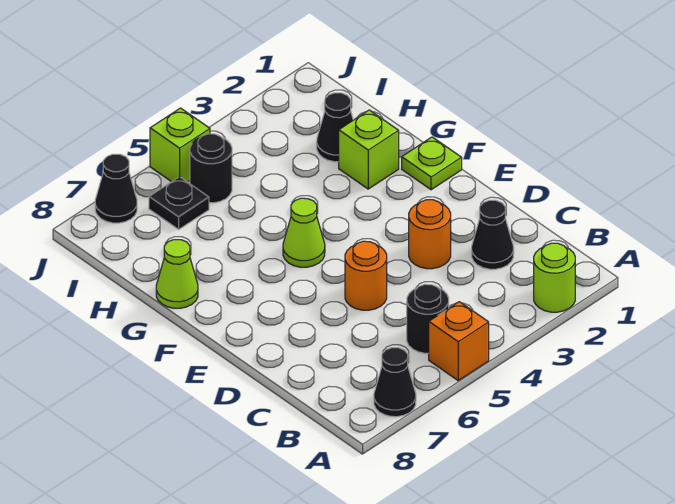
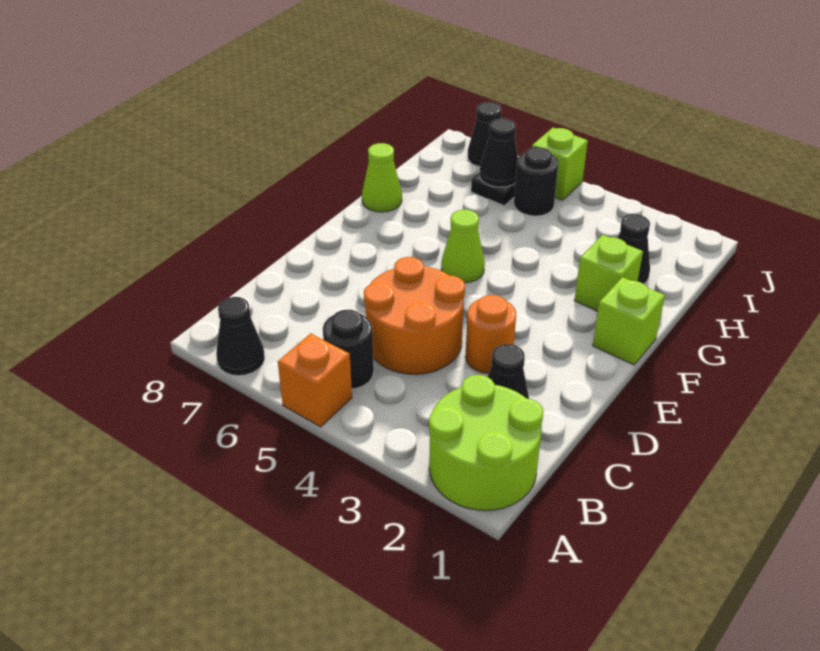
lime round brick A2 level 1 -> lime round brick A1:B2 level 1
orange round brick D5 level 1 -> orange round brick C4:D5 level 1
lime plate F1 level 1 -> lime brick F1 level 1
none -> black cone I6 level 2

